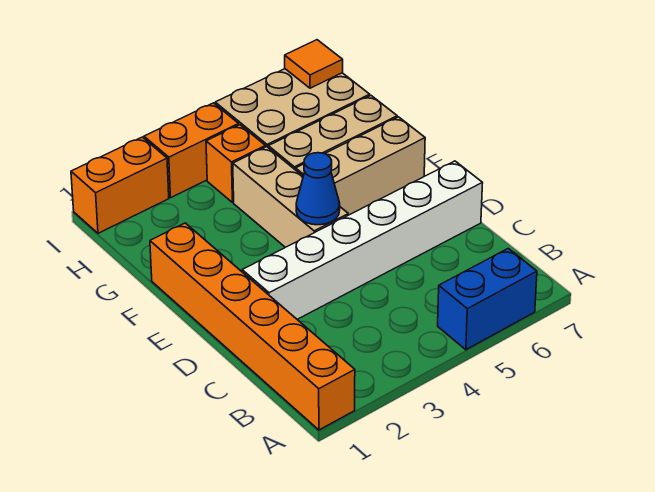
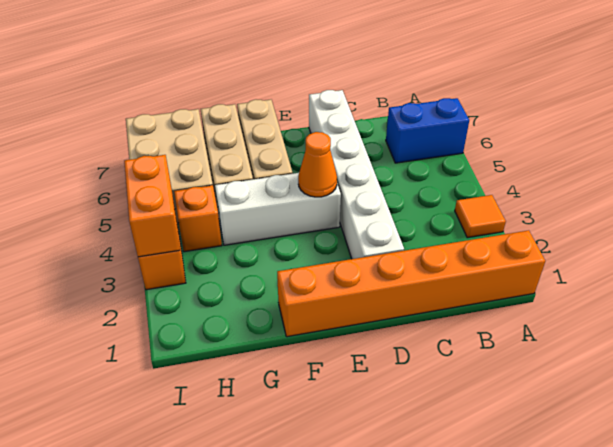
blue brick A5:A6 level 1 -> blue brick A6:B6 level 1
tan brick E4:G4 level 1 -> white brick E4:G4 level 1
blue cone E4 level 2 -> orange cone E4 level 2
orange brick I1:I2 level 1 -> orange brick I3:I4 level 2
orange tile I7 level 2 -> orange tile A3 level 1

